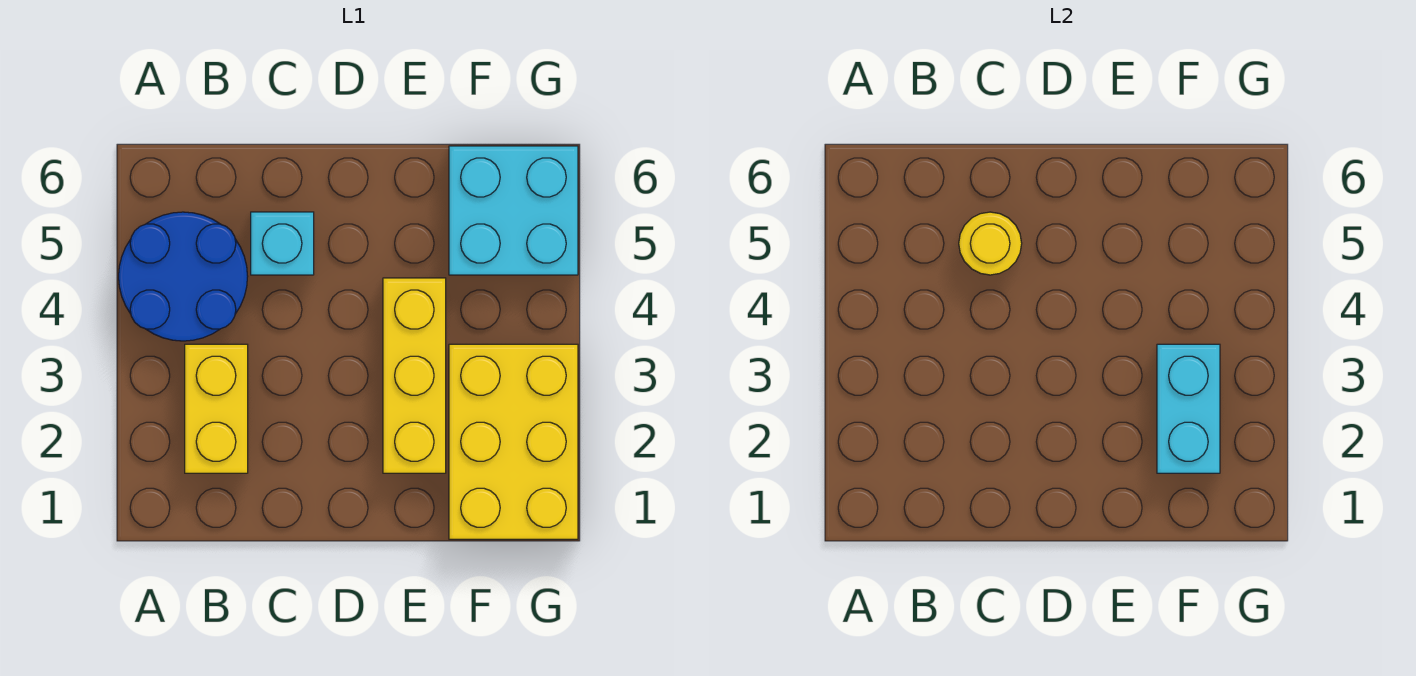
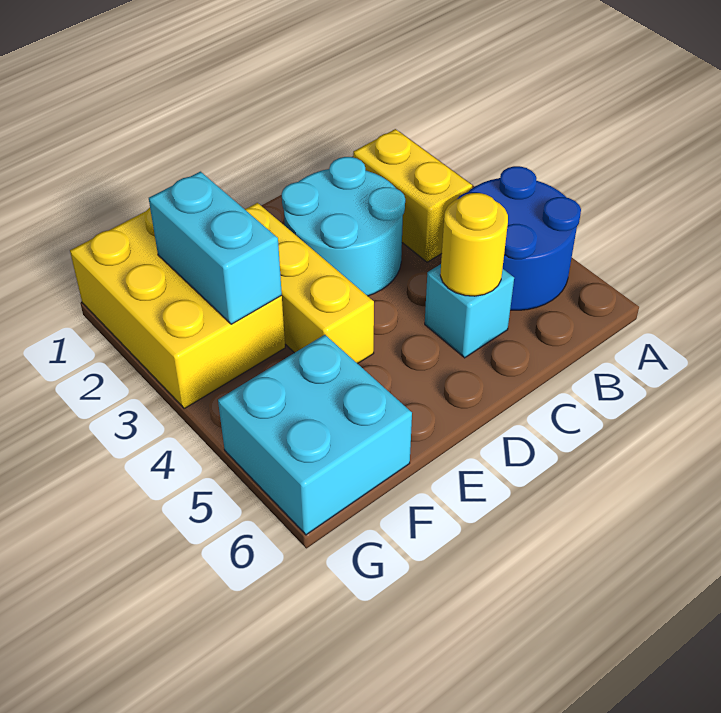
none -> cyan round brick C2:D3 level 1

